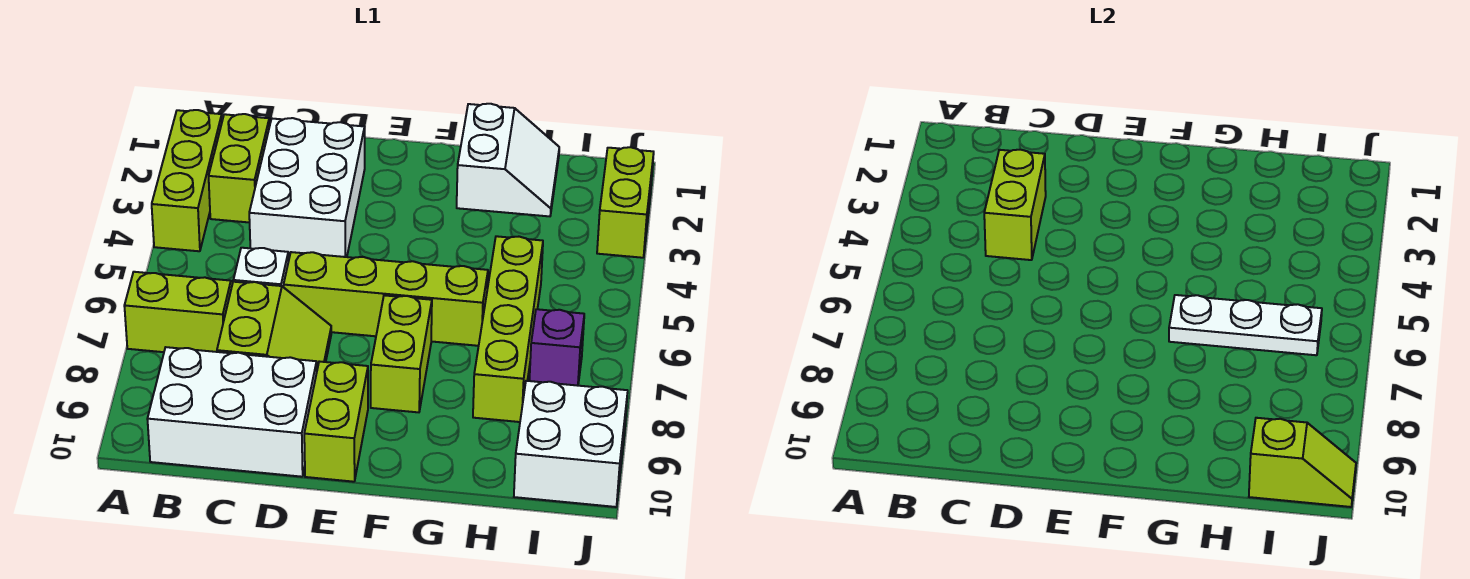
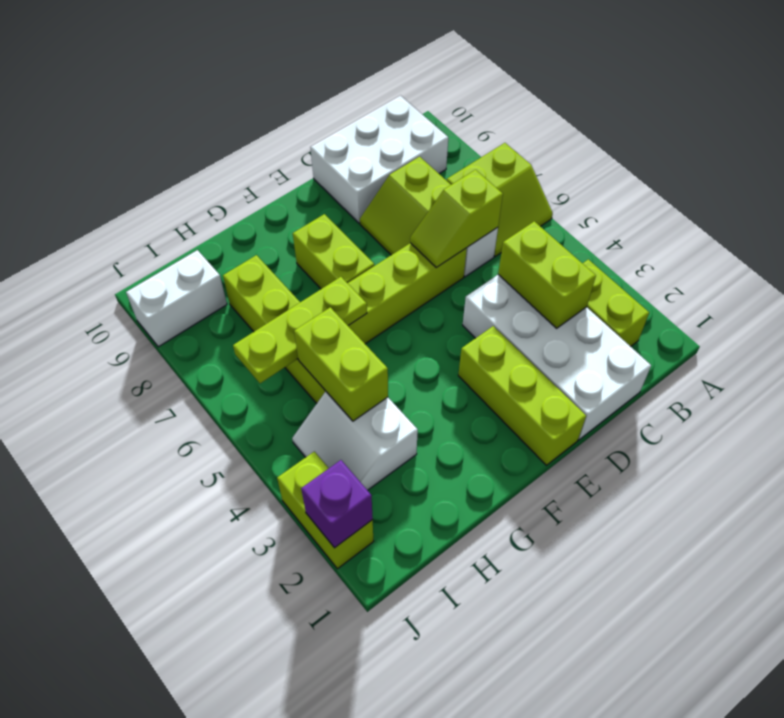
lime brick A2:A4 level 1 -> lime brick E1:E3 level 1
white brick C2:D4 level 1 -> white brick C1:D4 level 1
lime brick E9:E10 level 1 -> lime brick H4:H5 level 2
white slope G1:H2 level 1 top G -> white slope H3:I4 level 1 top H
white plate G6:I6 level 2 -> lime plate G6:I6 level 2
purple brick I7 level 1 -> purple brick J2 level 2
white brick I9:J10 level 1 -> white brick I9:J9 level 1
lime slope I10:J10 level 2 top I -> lime slope C6:D6 level 2 top C

